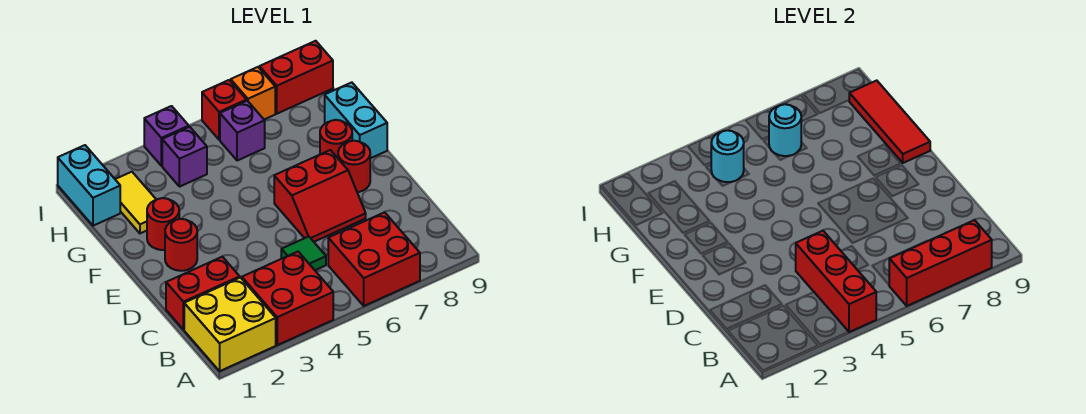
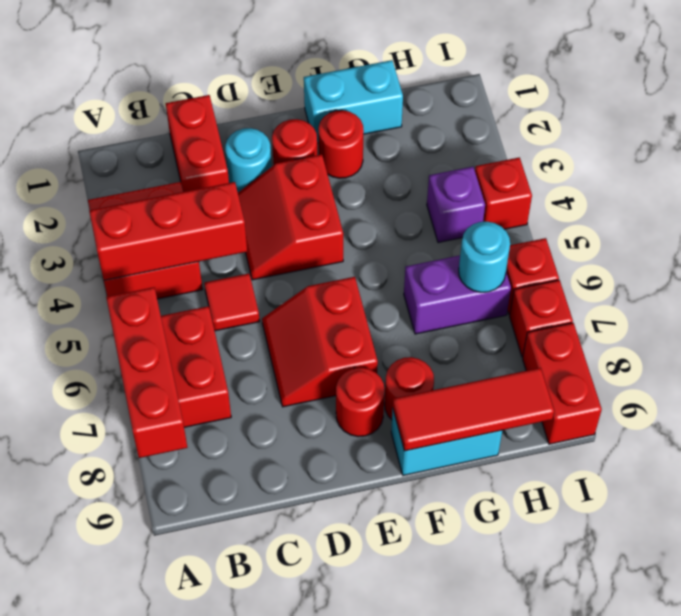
yellow brick A1:B2 level 1 -> none
green tile C5 level 1 -> red tile C5 level 1
none -> red slope D3:E4 level 1 top E
yellow tile G2:H2 level 1 -> none
cyan brick H1:I1 level 1 -> cyan brick F1:G1 level 1
cyan round brick H4 level 2 -> cyan round brick D2 level 1
purple brick H6 level 1 -> purple brick G6:H6 level 1
purple brick I4 level 1 -> red brick I4 level 1
orange brick I7 level 1 -> red brick I7 level 1

